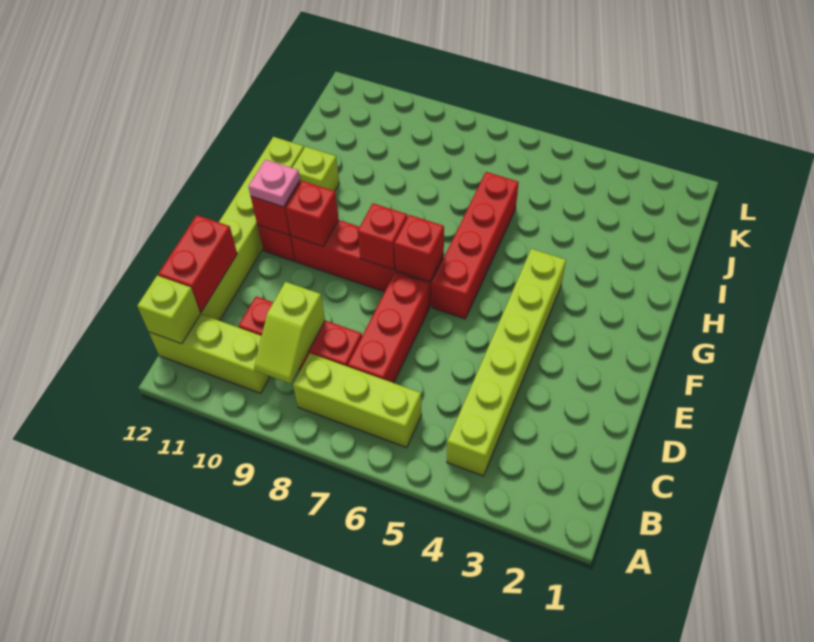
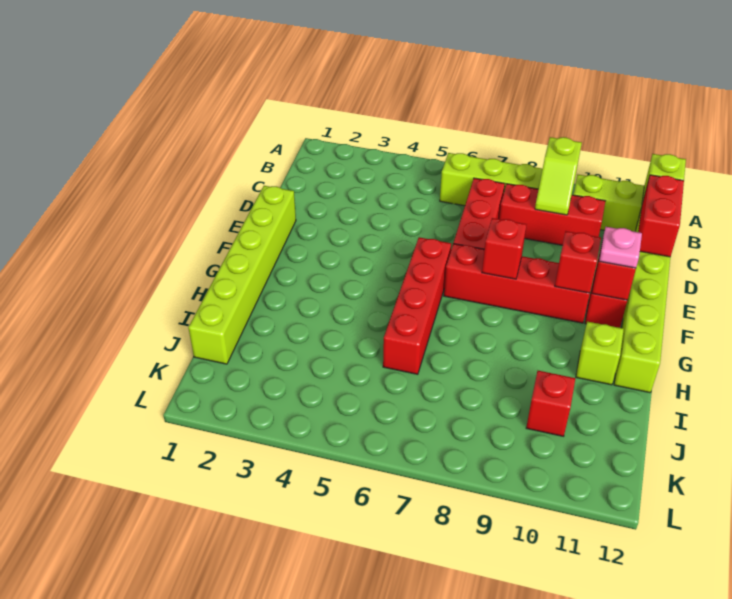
lime brick B4:G4 level 1 -> lime brick E1:J1 level 1
lime slope B9:C9 level 2 top C -> lime slope B9:C9 level 2 top B
red brick F7 level 2 -> red brick J10 level 1

